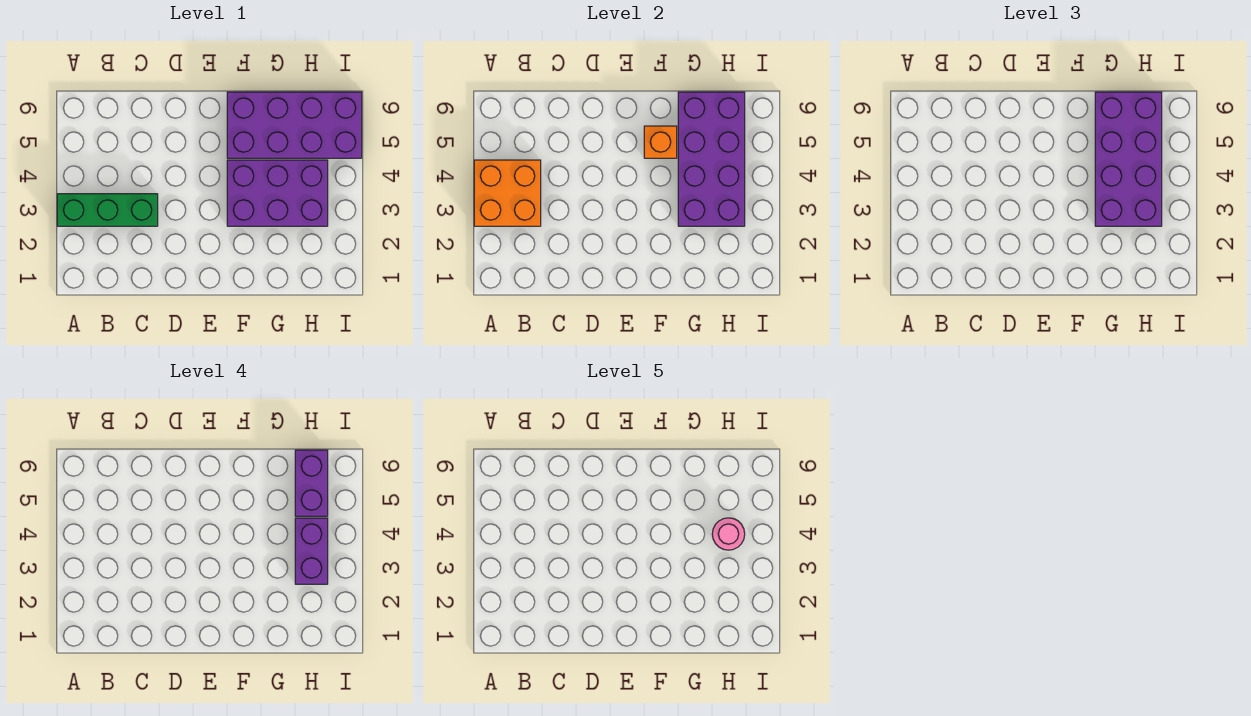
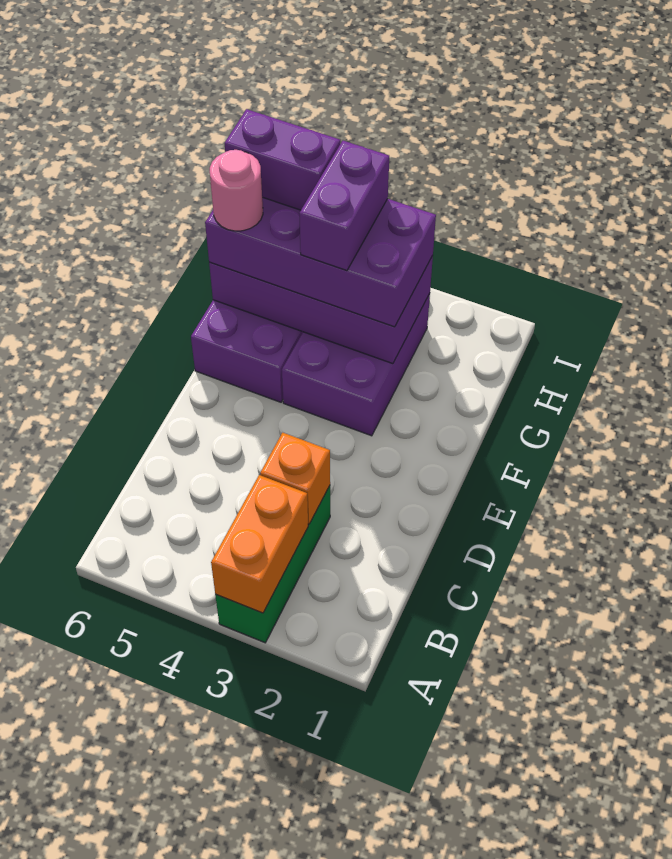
orange brick A3:B4 level 2 -> orange brick A3:B3 level 2
orange brick F5 level 2 -> orange brick C3 level 2
purple brick H3:H4 level 4 -> purple brick G4:H4 level 4
pink round brick H4 level 5 -> pink round brick G6 level 4

